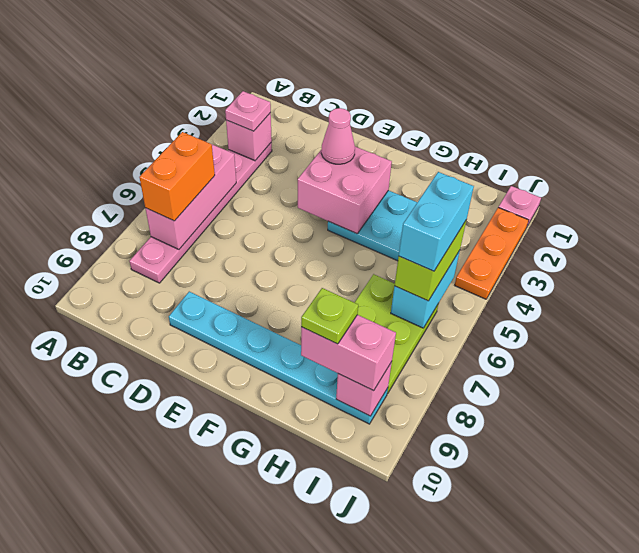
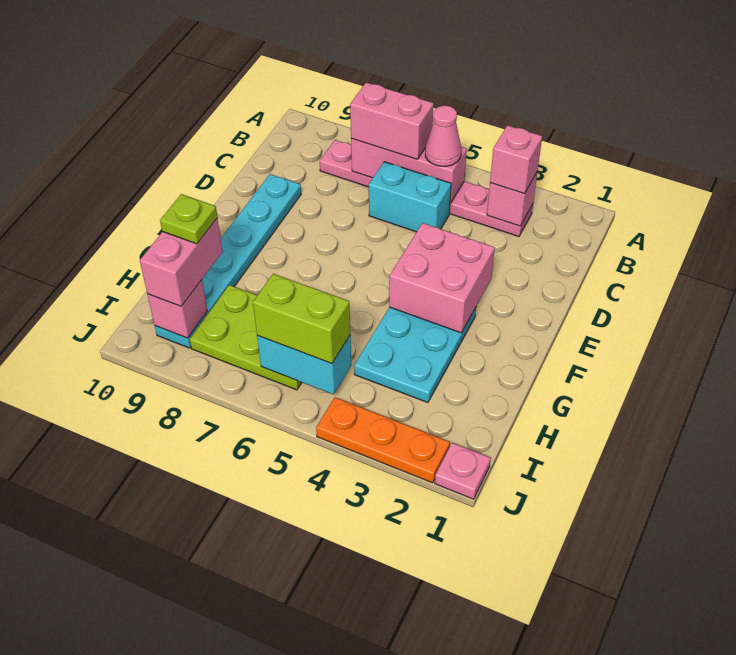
pink plate B3 level 3 -> pink brick B3 level 3
orange brick B6:B7 level 3 -> pink brick B6:B7 level 3
pink cone E3 level 3 -> pink cone B5 level 3
cyan brick I5:I6 level 4 -> cyan brick C5:C6 level 1

